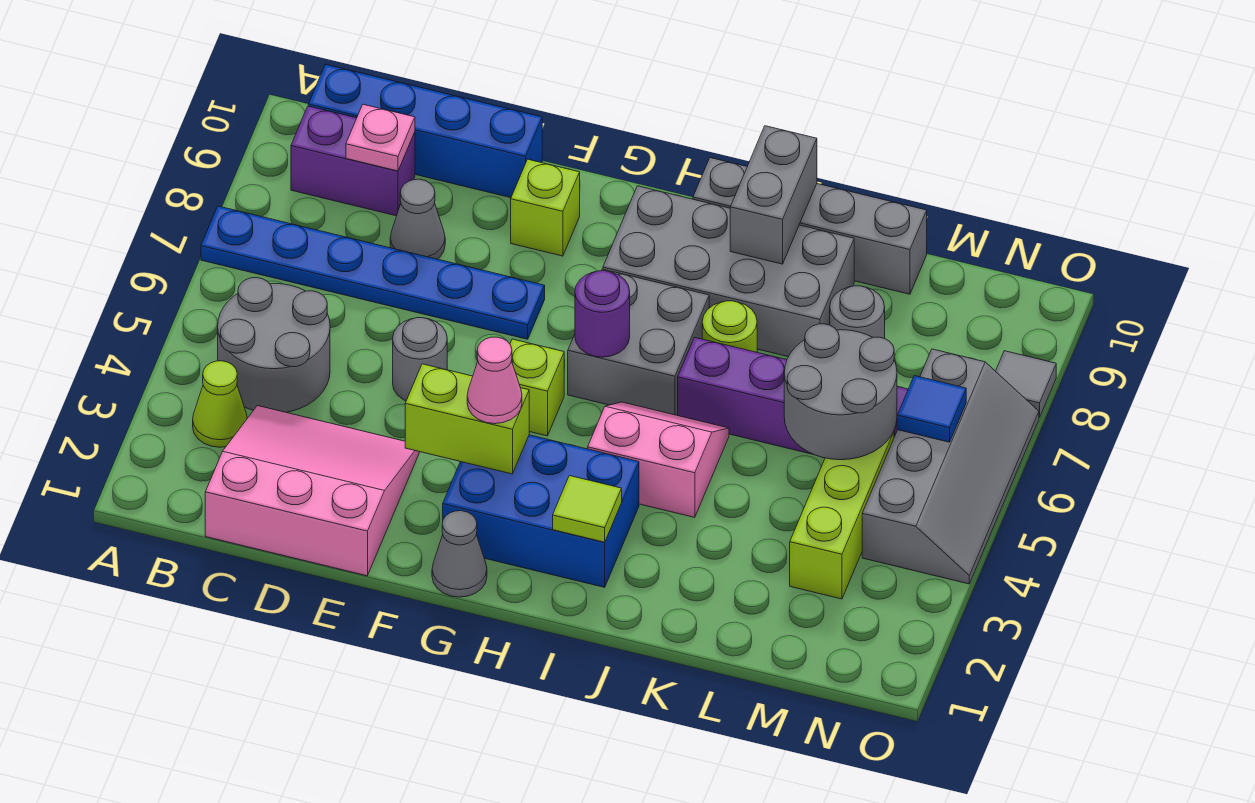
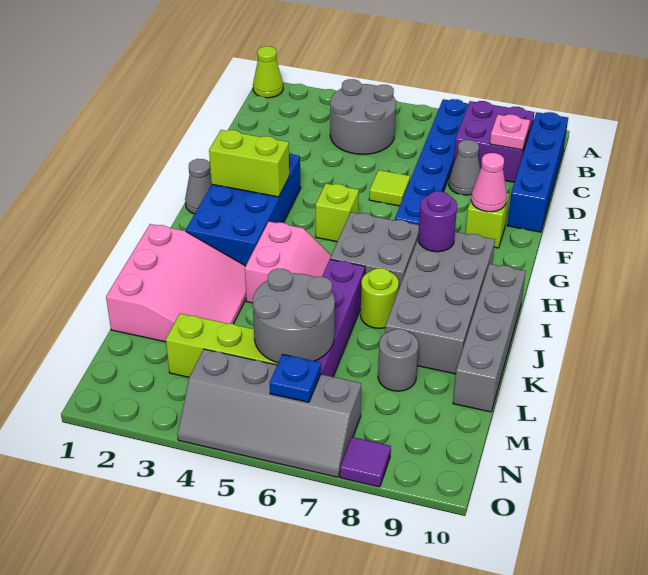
lime cone B3 level 1 -> lime cone A1 level 1
purple brick B9:C9 level 1 -> purple brick B8:C9 level 1
pink slope C1:E3 level 1 top 1 -> pink slope J1:L3 level 1 top 1
grey round brick E5 level 1 -> none
lime brick F3:G3 level 2 -> lime brick G2:G3 level 2
blue brick G2:I3 level 1 -> blue brick F2:I3 level 1
pink cone G3 level 3 -> pink cone F9 level 2
purple round brick H6 level 2 -> purple round brick H8 level 2
lime tile I2 level 2 -> lime tile E6 level 1
grey brick J9:J10 level 2 -> none
blue tile N6 level 2 -> blue plate N6 level 2
grey tile O8 level 1 -> purple tile O8 level 1

